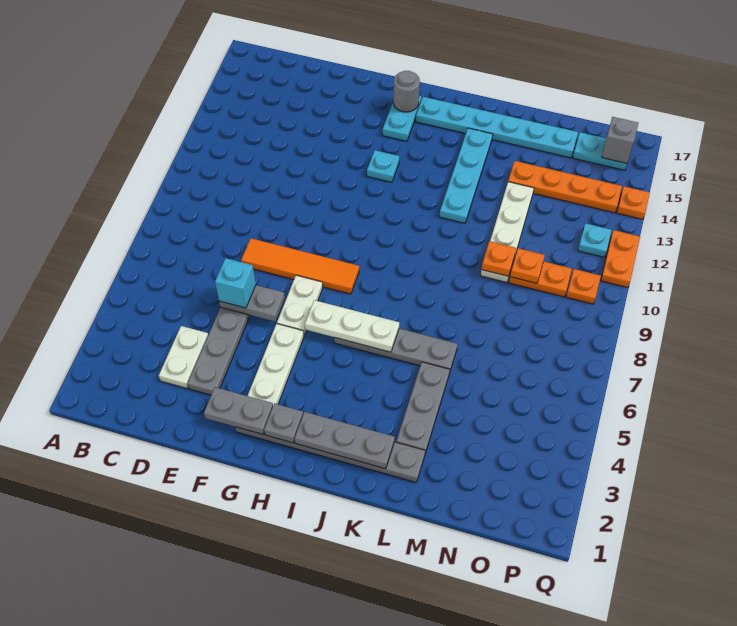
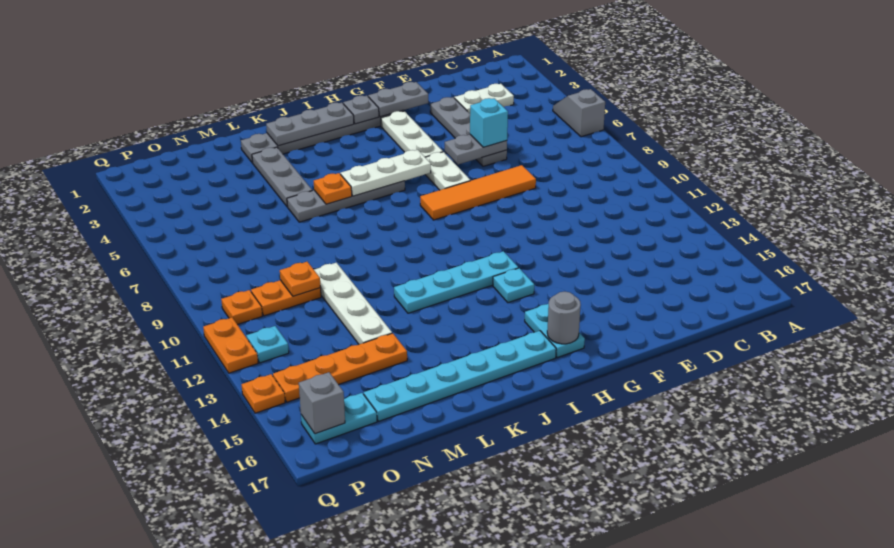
none -> grey slope A5:A6 level 1 top 6
white plate D3:D4 level 1 -> white plate C3:D3 level 1
cyan plate K12:K15 level 1 -> cyan plate H12:K12 level 1
orange plate M10 level 2 -> orange plate K6 level 2

